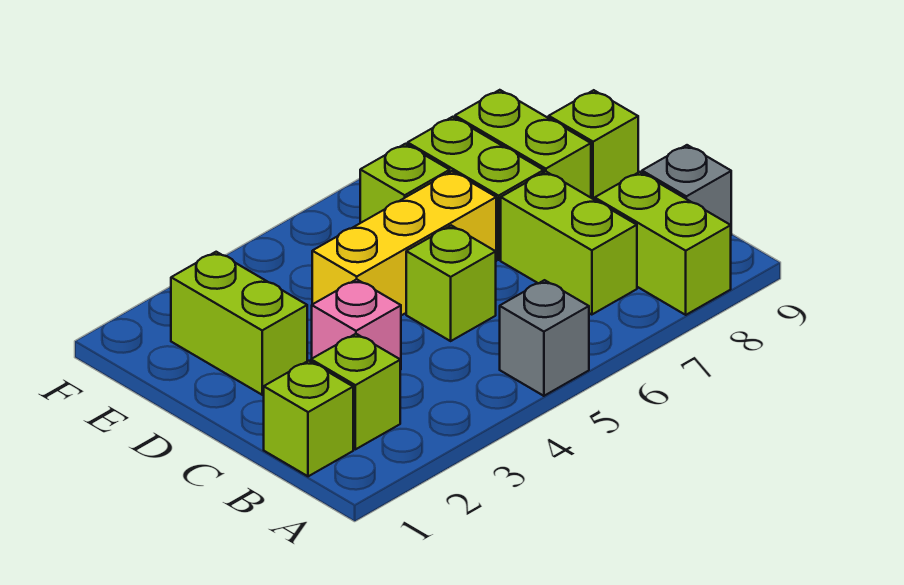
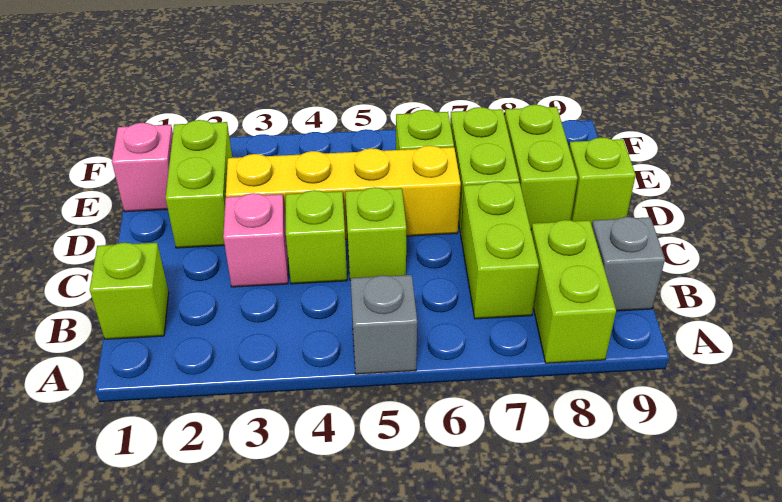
lime brick B2 level 1 -> lime brick C4 level 1
yellow brick D4:D6 level 1 -> yellow brick D3:D6 level 1
none -> pink brick E1 level 1

